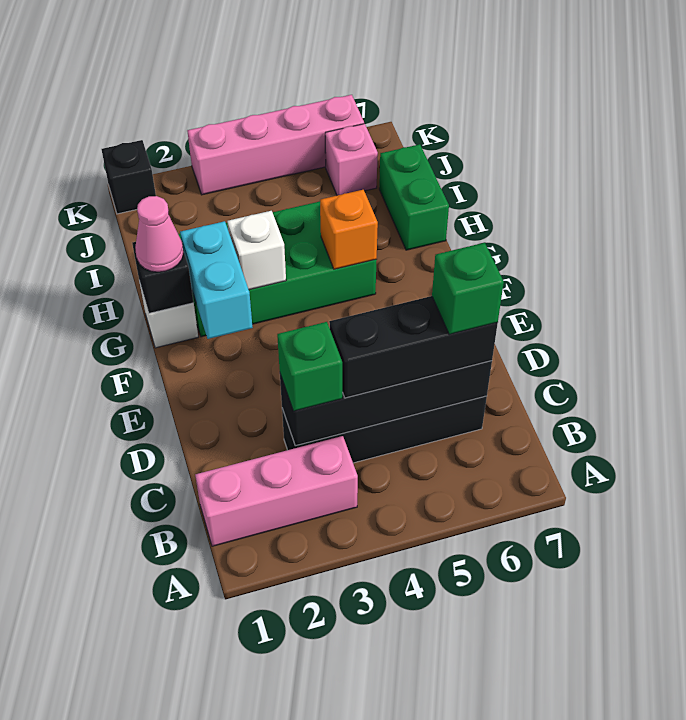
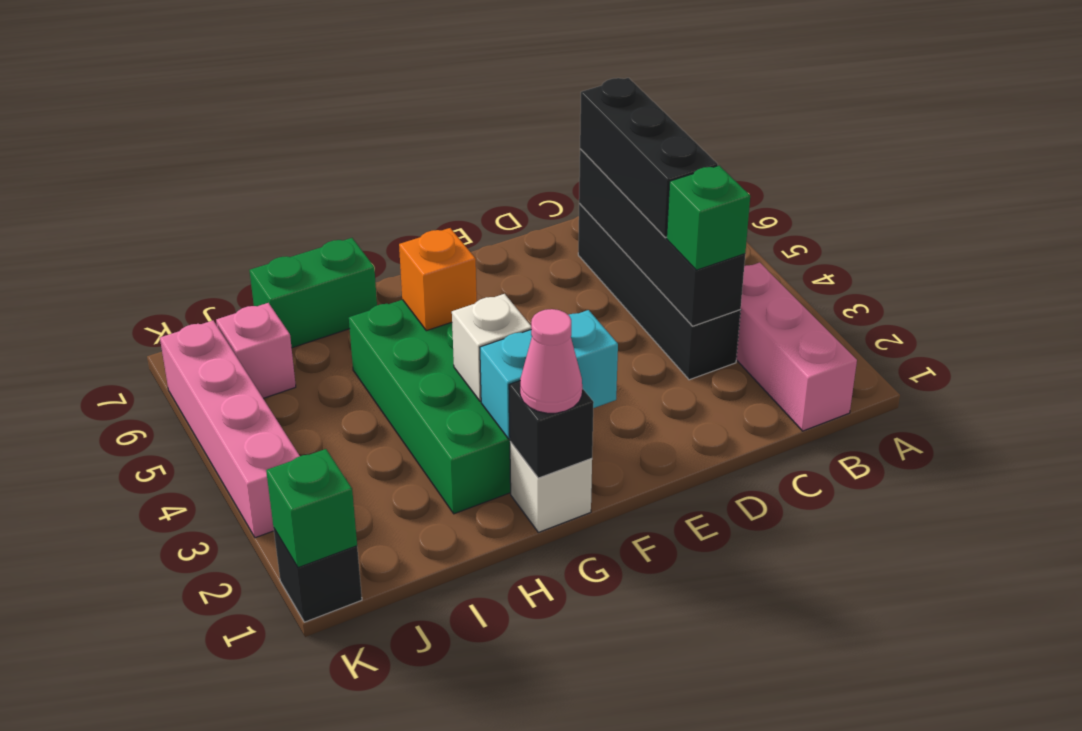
green brick C6 level 4 -> green brick K1 level 2

